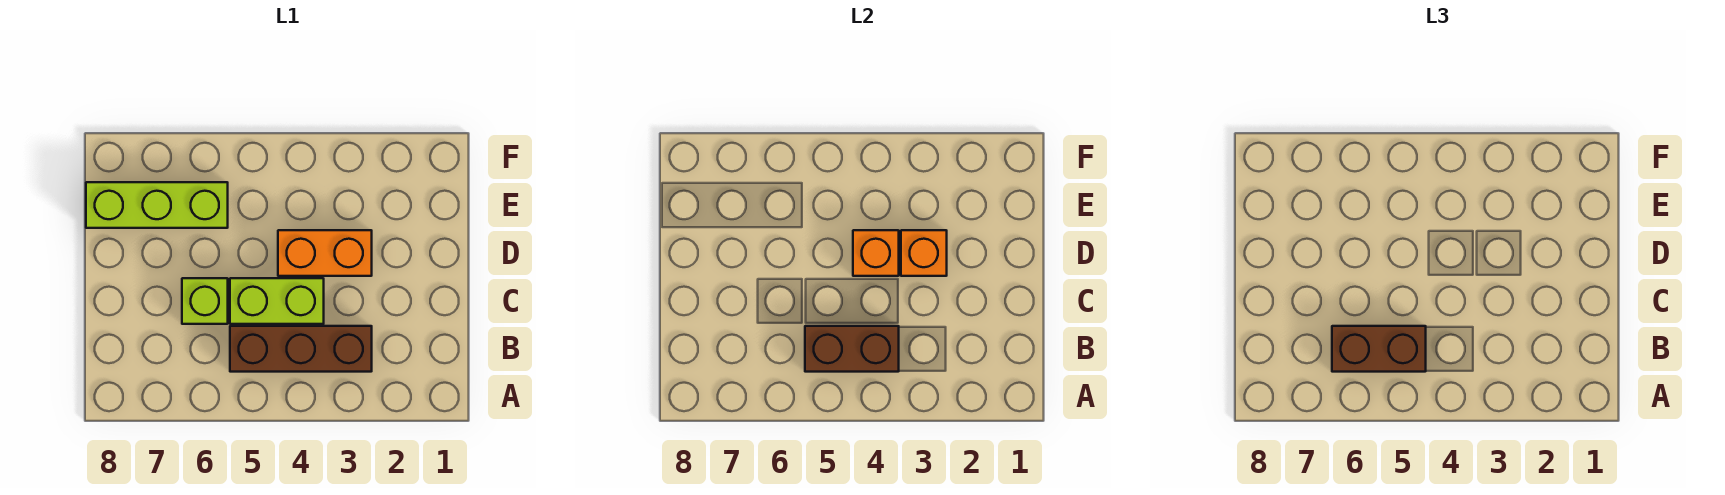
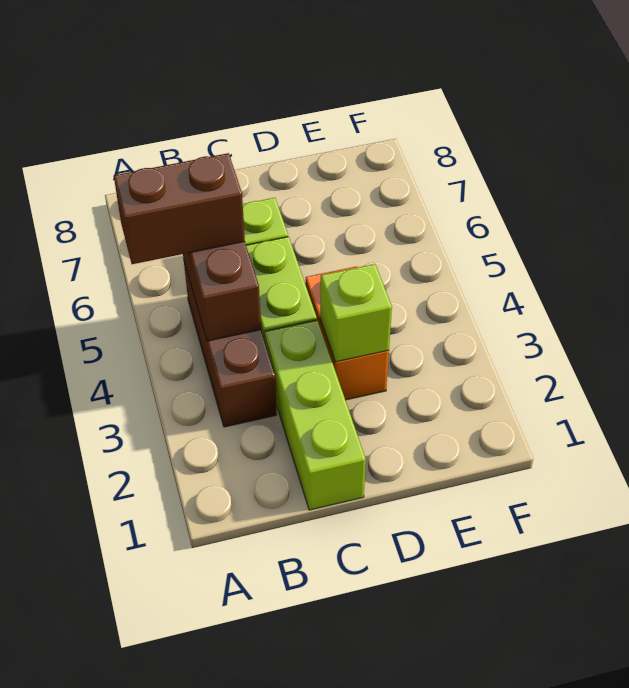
brown brick B5:B6 level 3 -> brown brick A5:B5 level 3
orange brick D3 level 2 -> lime brick D3 level 2
orange brick D4 level 2 -> none
lime brick E6:E8 level 1 -> lime brick C1:C3 level 1

